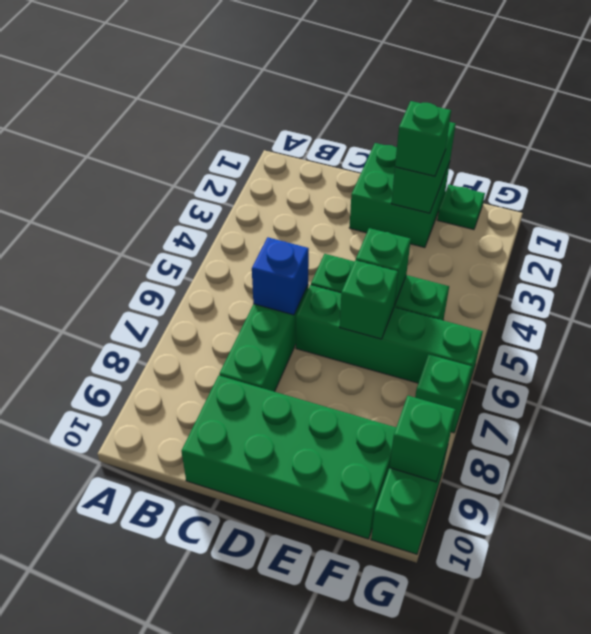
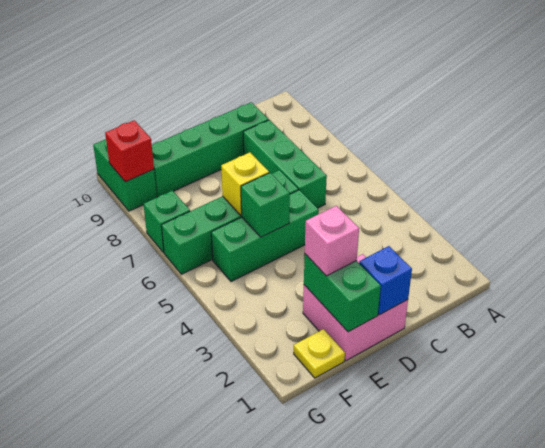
blue brick C6 level 2 -> blue brick D1 level 2
green brick C9:F10 level 1 -> green brick C9:F9 level 1
green brick D1:E2 level 1 -> pink brick D1:E2 level 1
green brick E2 level 3 -> pink brick E2 level 3
green brick E6 level 2 -> yellow brick E6 level 2
green plate F1 level 1 -> yellow plate F1 level 1
green brick G9 level 2 -> red brick G9 level 2

